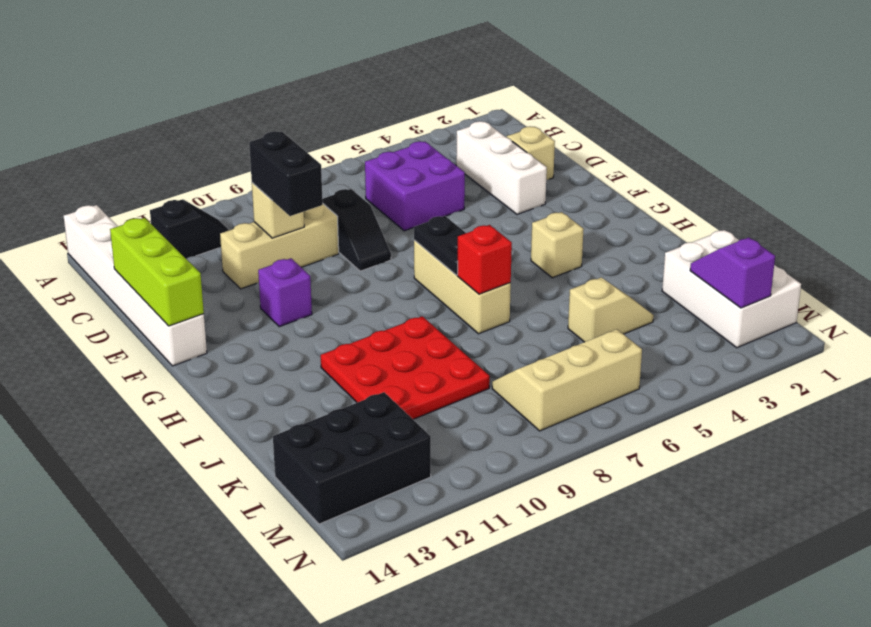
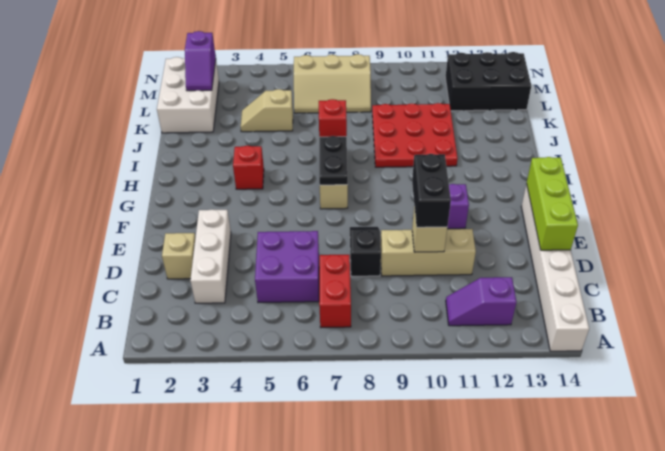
none -> red brick B7:C7 level 1
black slope B11:B12 level 1 top 12 -> purple slope B11:B12 level 1 top 12
tan brick H4 level 1 -> red brick H4 level 1

